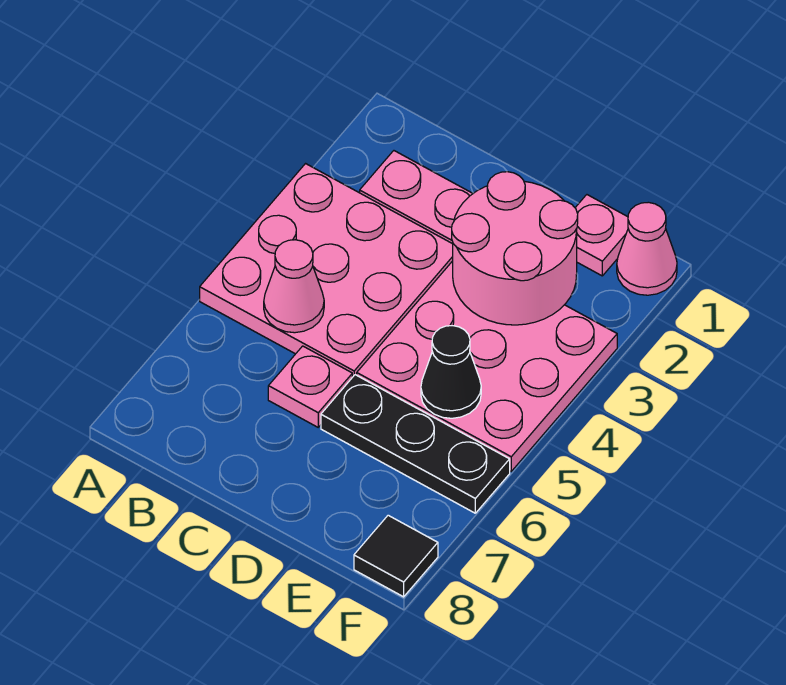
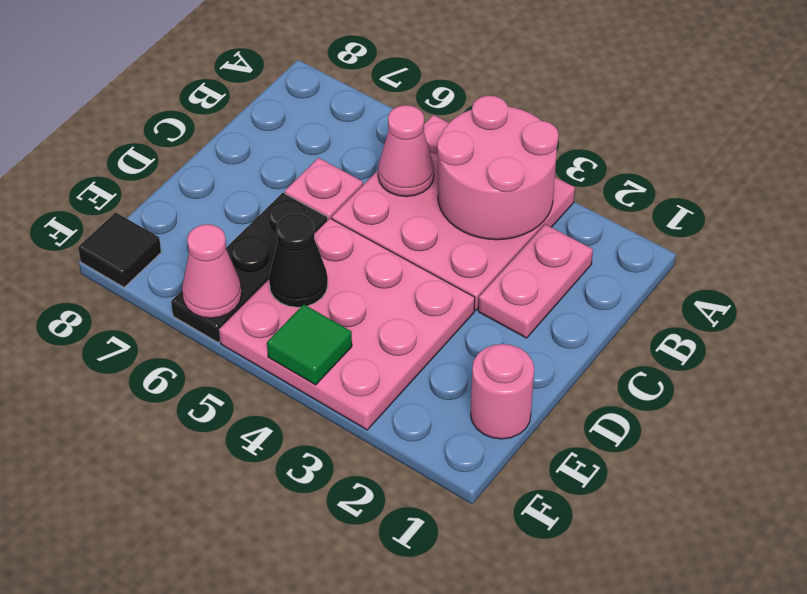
pink round brick D2:E3 level 2 -> pink round brick A3:B4 level 2
pink plate E1 level 1 -> pink round brick E1 level 1
pink cone F1 level 1 -> pink cone F6 level 2
none -> green tile F4 level 2

